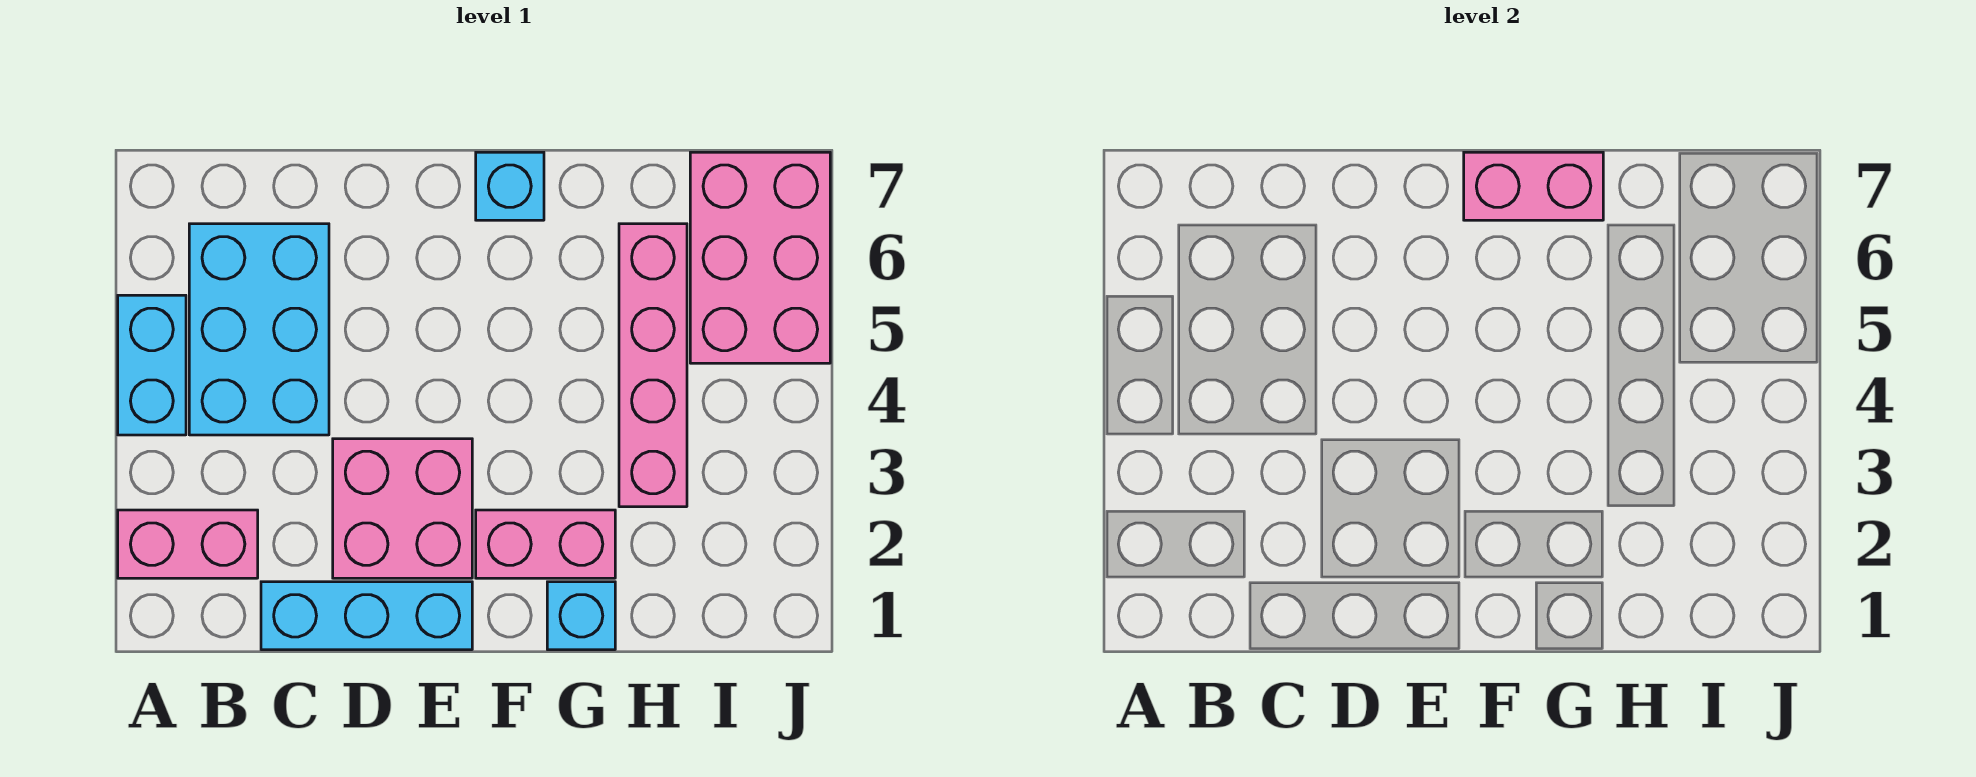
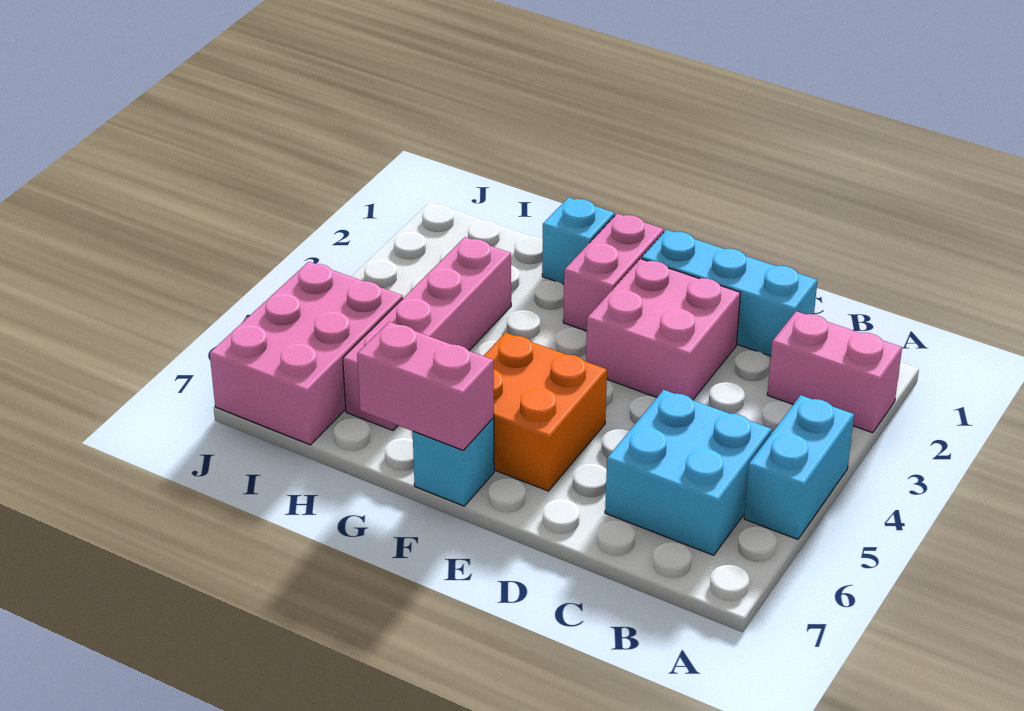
cyan brick B4:C6 level 1 -> cyan brick B5:C6 level 1
none -> orange brick E5:F6 level 1
pink brick F2:G2 level 1 -> pink brick F1:F2 level 1

